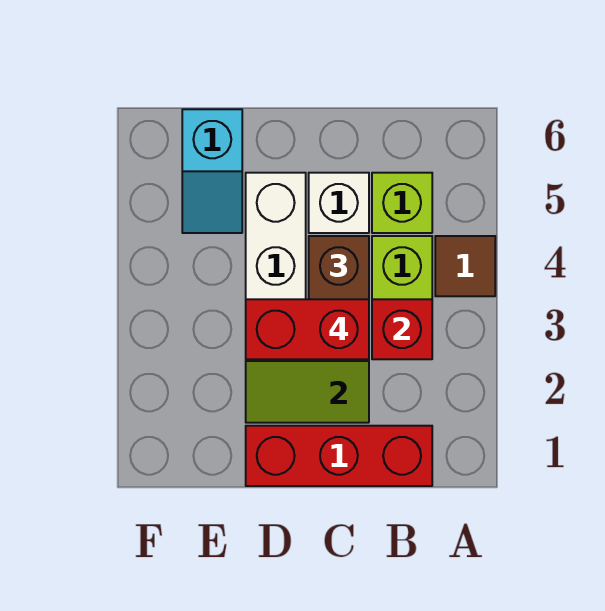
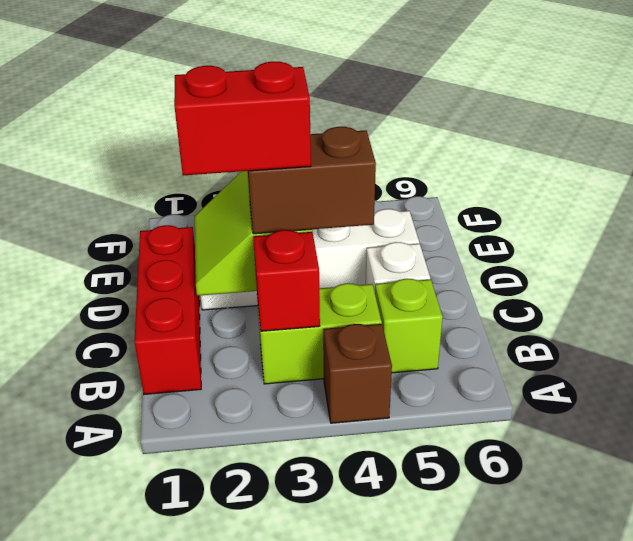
brown tile A4 level 1 -> brown brick A4 level 1
red brick C3:D3 level 4 -> red brick C2:C3 level 4
cyan slope E5:E6 level 1 top 6 -> none

